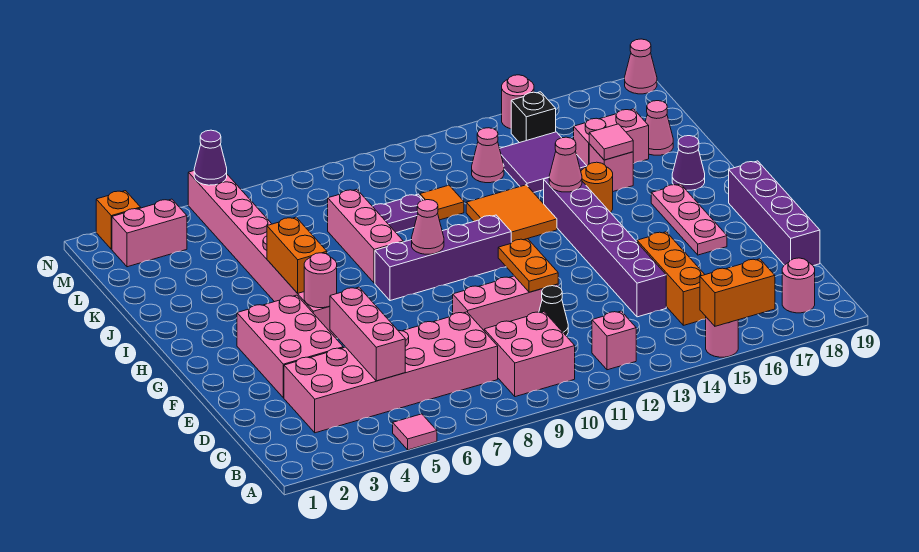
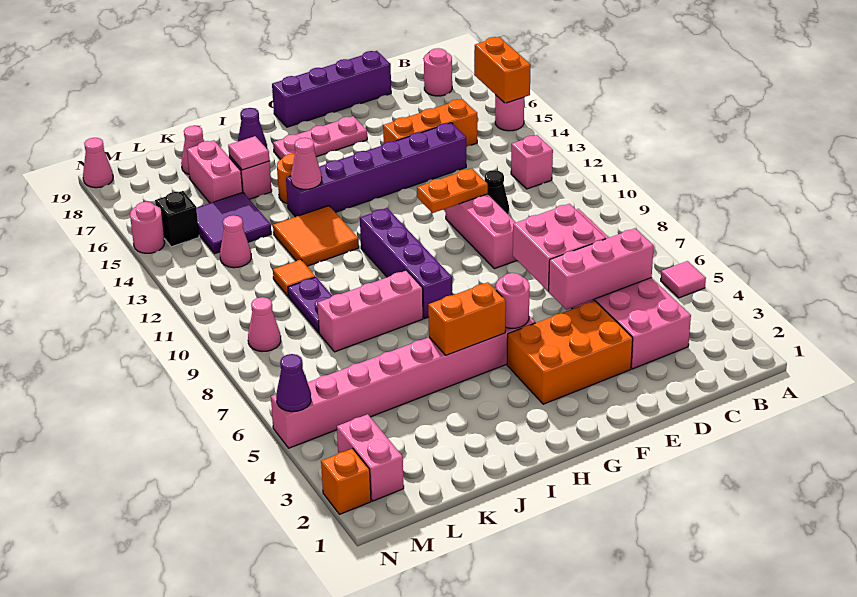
pink brick B9:C10 level 1 -> pink brick D6:E7 level 2
pink brick E3:G4 level 1 -> orange brick E3:G4 level 1
pink cone H9 level 2 -> pink cone M9 level 1

